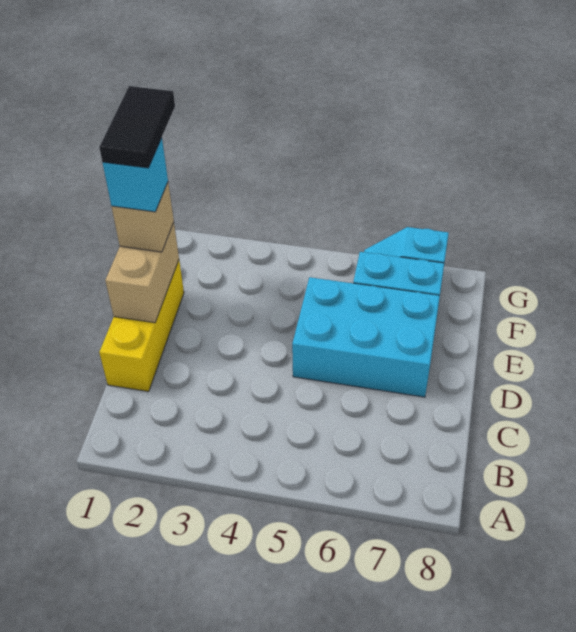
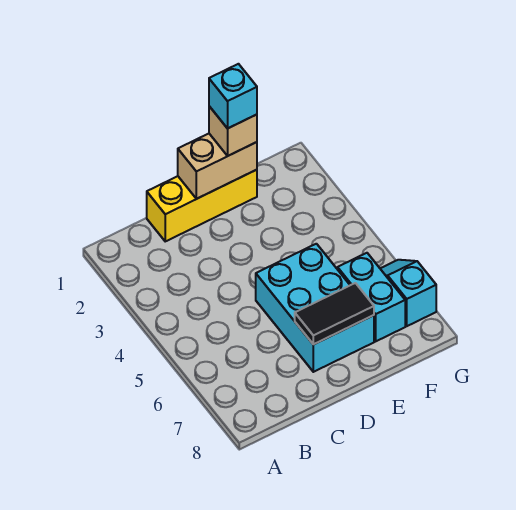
black tile E1:F1 level 5 -> black tile D7:E7 level 2

